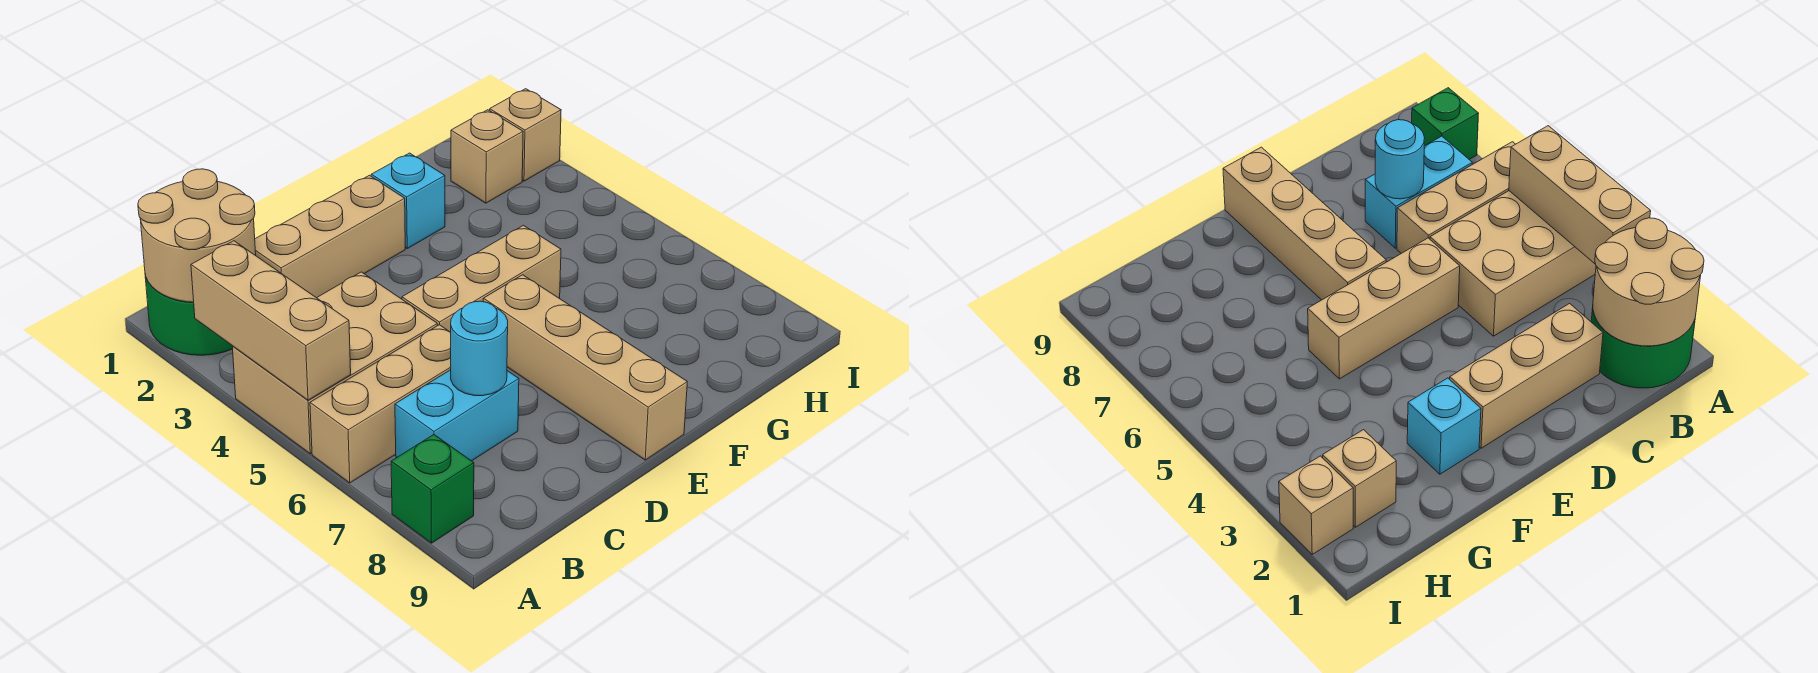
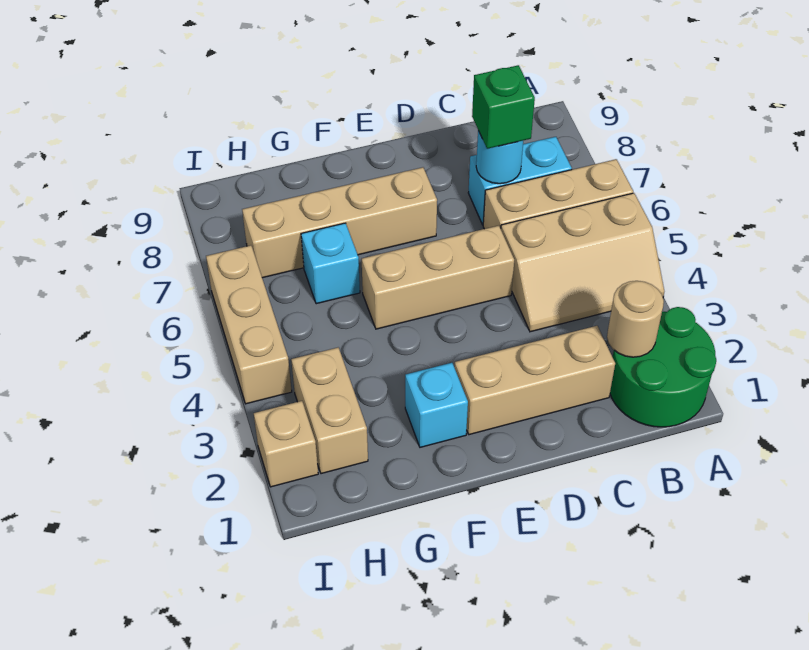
tan round brick A1:B2 level 2 -> tan round brick B2 level 2
tan brick A3:A5 level 2 -> tan brick I4:I6 level 1
tan brick A4:C5 level 1 -> tan slope A4:C5 level 1 top 5
green brick A8 level 1 -> green brick C7 level 3
tan brick E6:E9 level 1 -> tan brick E7:H7 level 1
none -> cyan brick G6 level 1
tan brick H2 level 1 -> tan brick H2:H3 level 1

